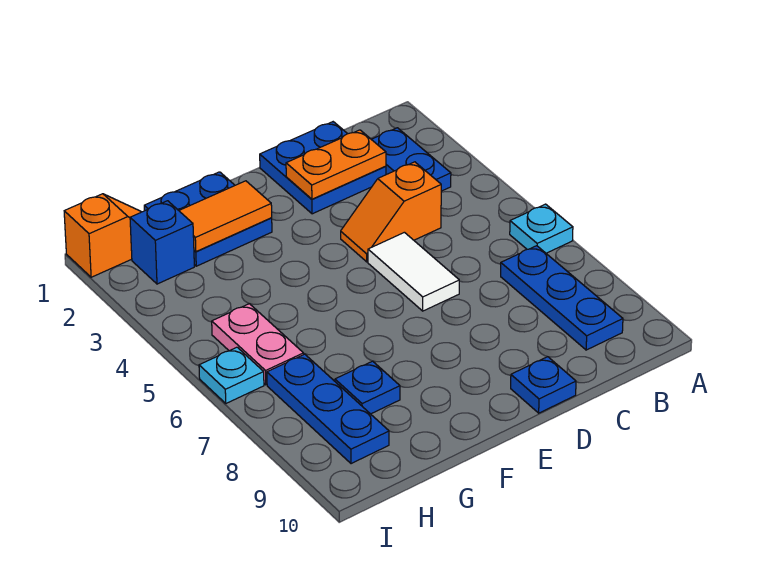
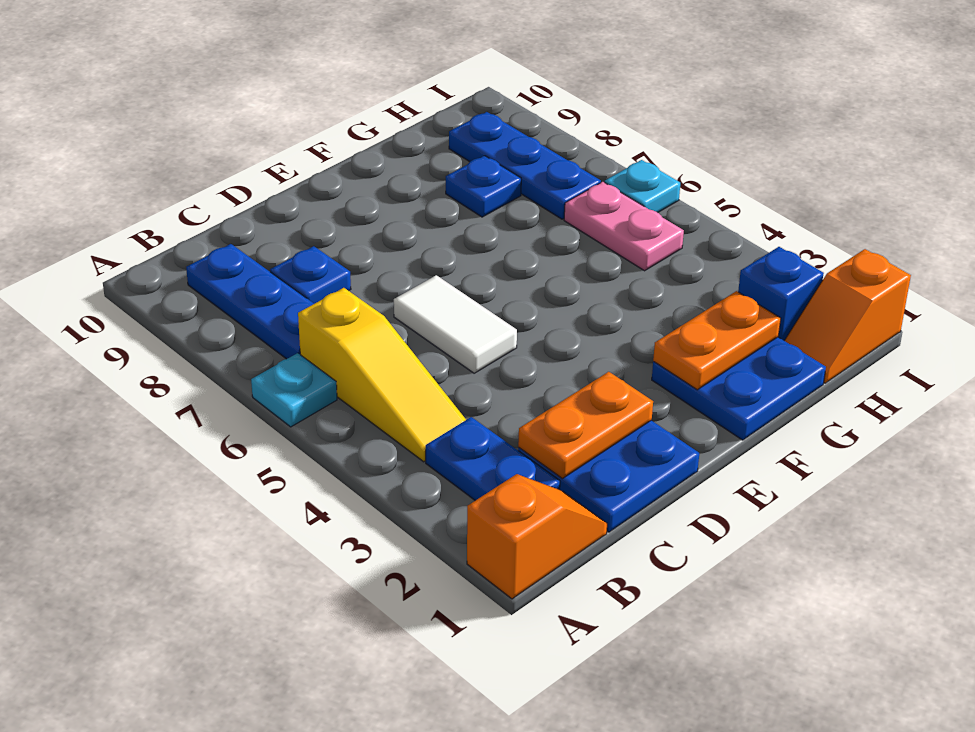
none -> yellow slope B4:B6 level 1 top 6
orange slope C4:D4 level 1 top C -> orange slope A1:B1 level 1 top A
blue plate D10 level 1 -> blue plate C8 level 1
orange tile F2:G2 level 2 -> orange plate F2:G2 level 2

